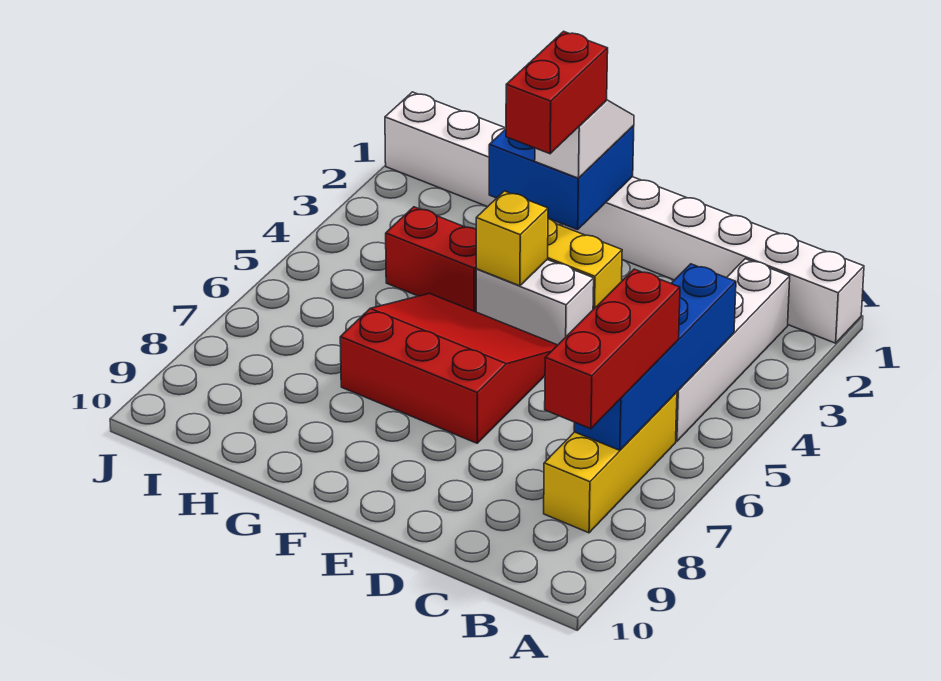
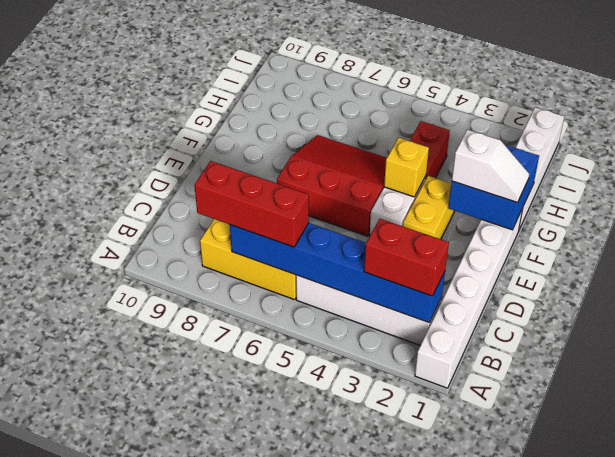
blue brick B4:B7 level 2 -> blue brick B2:B7 level 2
red slope E5:G7 level 1 top 7 -> red slope E5:G7 level 1 top E
red brick F2:F3 level 4 -> red brick B2:B3 level 3

